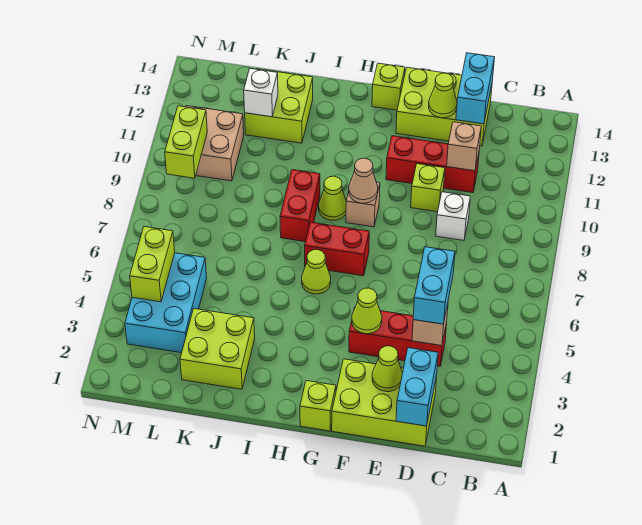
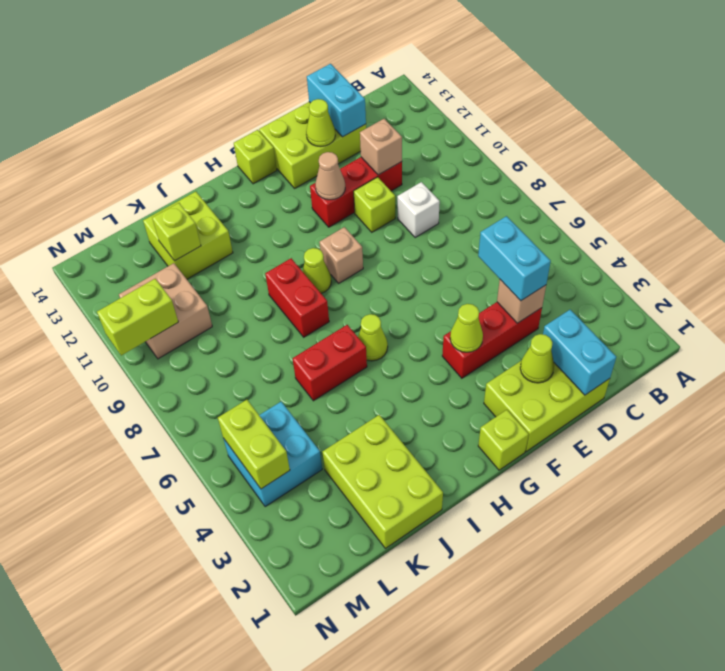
red brick G7:H7 level 1 -> red brick I6:J6 level 1
tan cone G9 level 2 -> tan cone F11 level 2
lime brick J2:K3 level 1 -> lime brick J1:K3 level 1
white brick K12 level 2 -> lime brick K12 level 2
cyan brick L3:M5 level 1 -> cyan brick L4:M5 level 1
lime brick M9:M10 level 2 -> lime brick M10:N10 level 2

